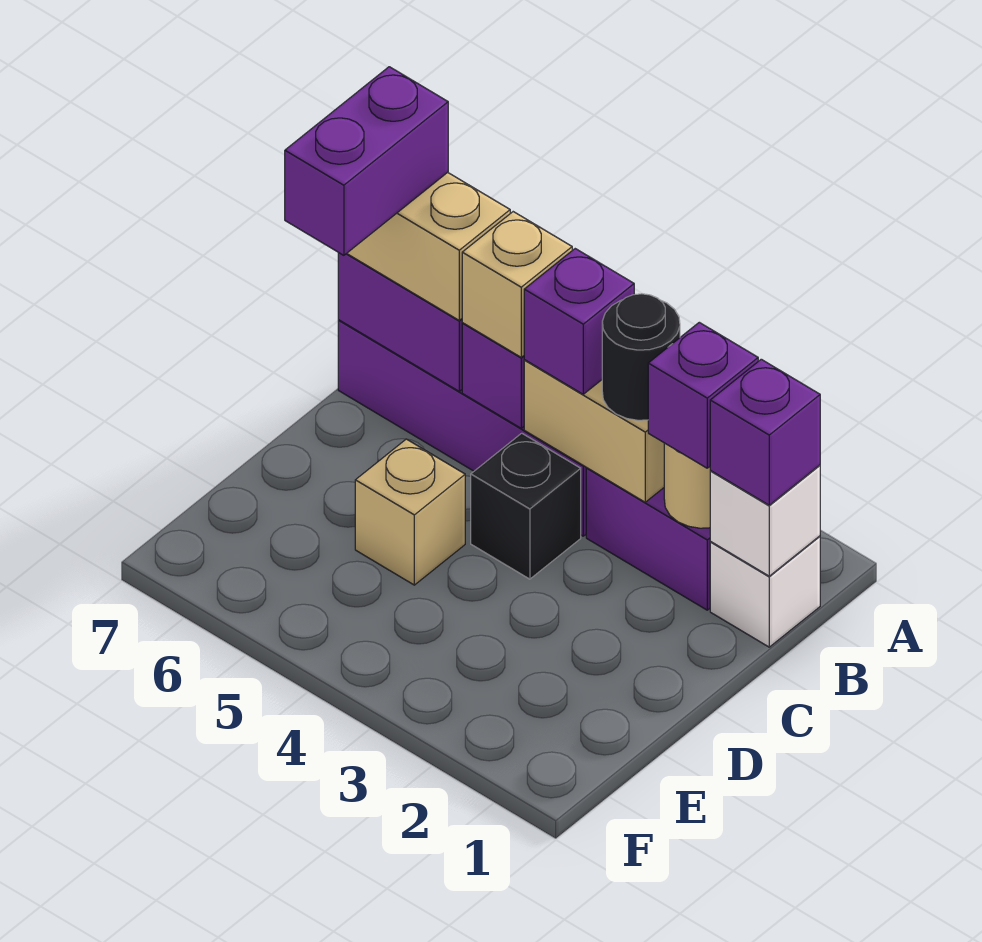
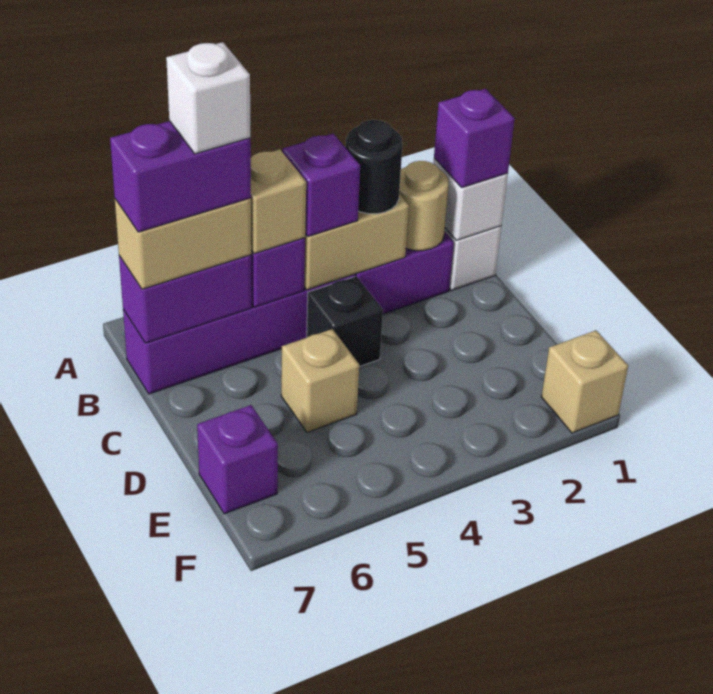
purple brick B2 level 3 -> purple brick E7 level 1
none -> white brick B6 level 5
purple brick B7:C7 level 4 -> purple brick B6:B7 level 4
none -> tan brick F1 level 1

